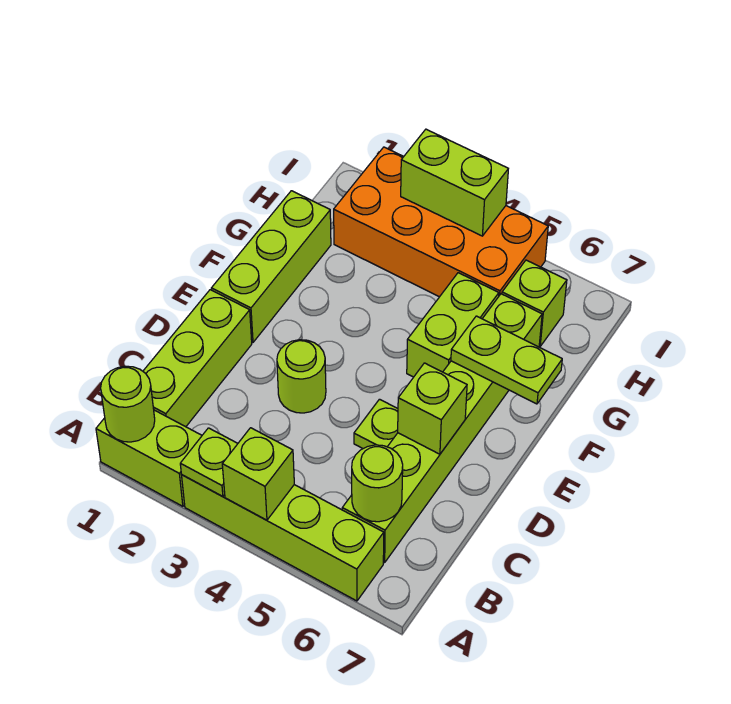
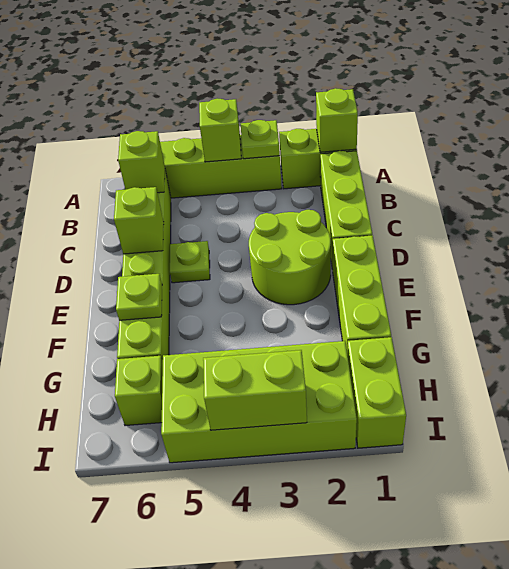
lime round brick A1 level 2 -> lime brick A1 level 2
lime round brick B6 level 2 -> lime brick B6 level 2
lime round brick D3 level 1 -> lime round brick D2:E3 level 1
lime brick F5:G5 level 1 -> lime brick H1:I1 level 1
lime plate F6:F7 level 2 -> lime plate F6 level 2
orange brick H2:I5 level 1 -> lime brick H2:I5 level 1

